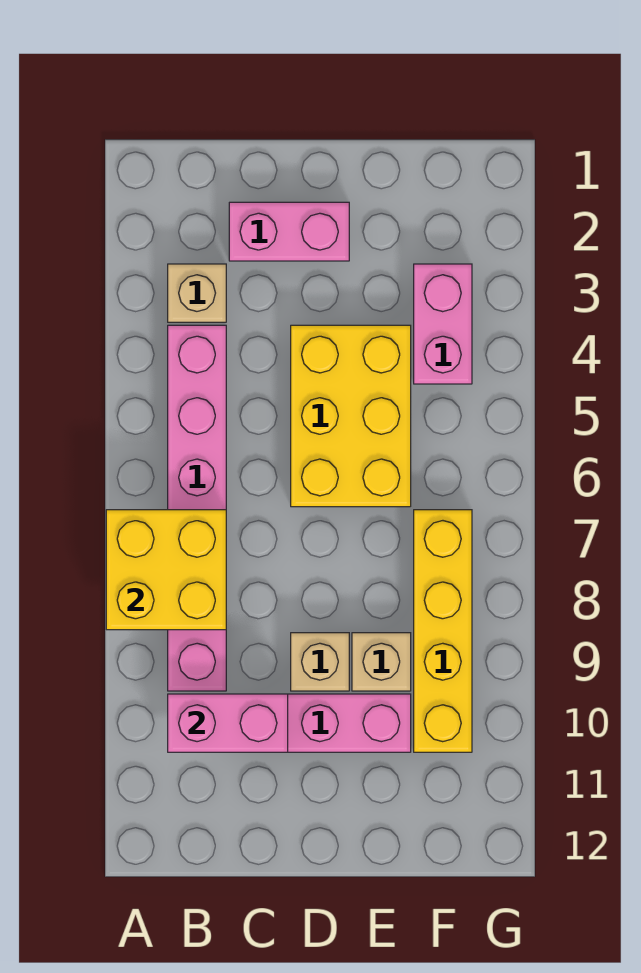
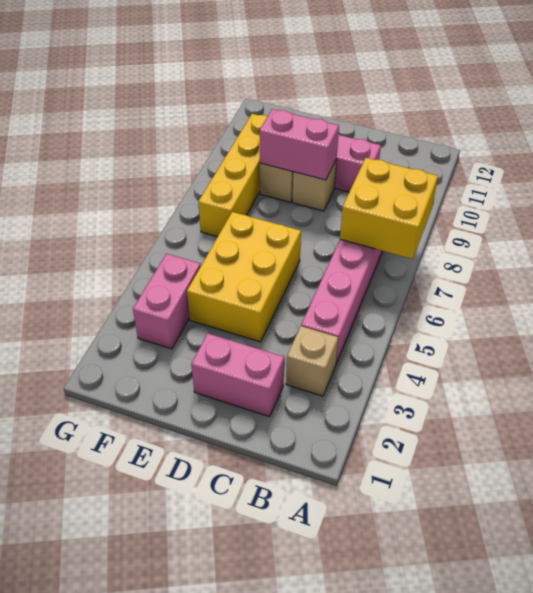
pink brick B10:C10 level 2 -> pink brick D9:E9 level 2

